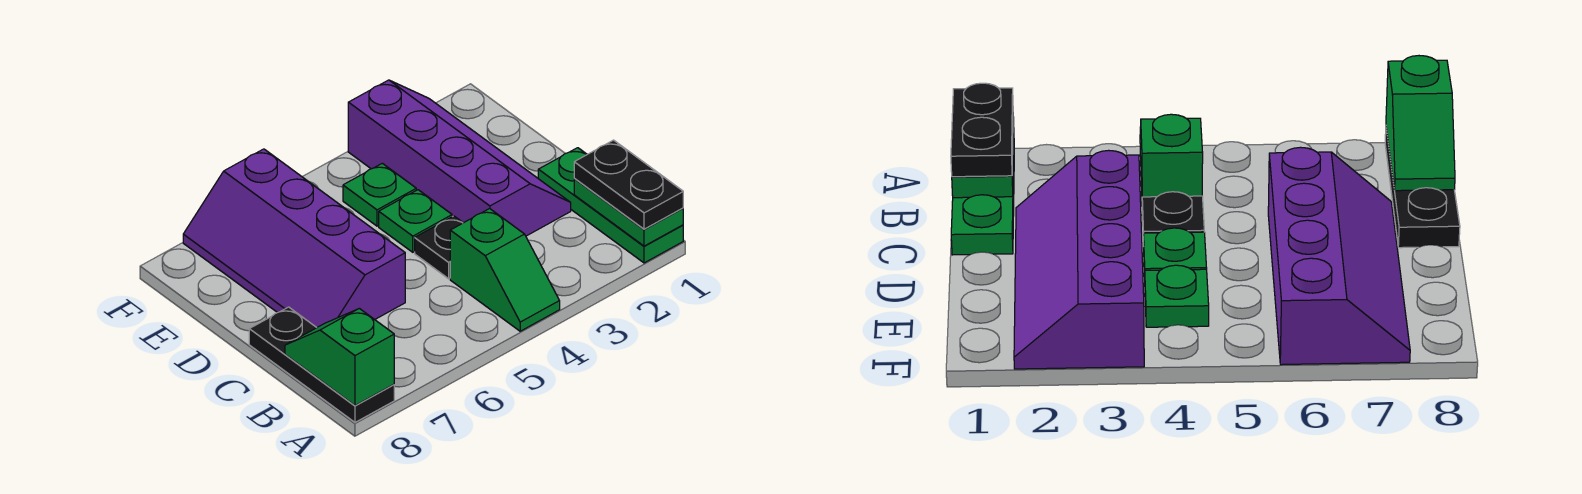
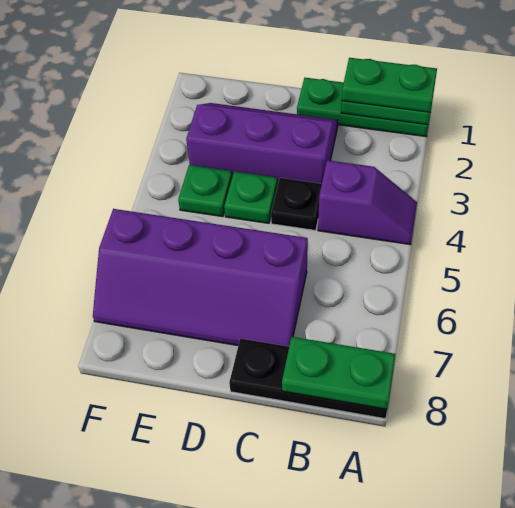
black plate A1:B1 level 3 -> green plate A1:B1 level 3
green slope A4:B4 level 1 top B -> purple slope A4:B4 level 1 top B
green slope A8:B8 level 2 top A -> green plate A8:B8 level 2
purple slope C2:F3 level 1 top 3 -> purple slope C2:E3 level 1 top 3

